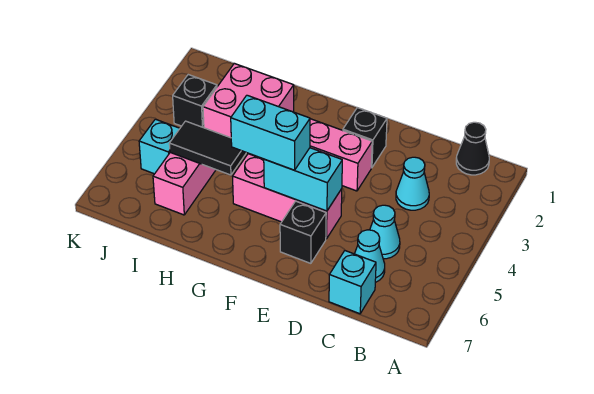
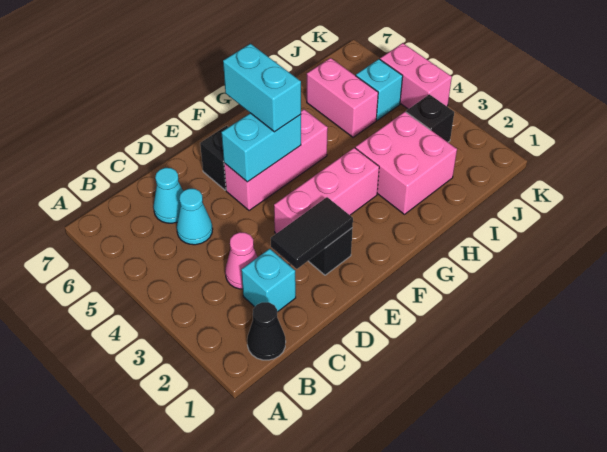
cyan cone C3 level 1 -> pink cone C3 level 1
cyan brick C7 level 1 -> cyan brick C2 level 1
cyan brick F5:G5 level 3 -> cyan brick F5:F6 level 3
black tile H5:I5 level 2 -> black tile D2:E2 level 2
none -> pink brick K4:K5 level 1

